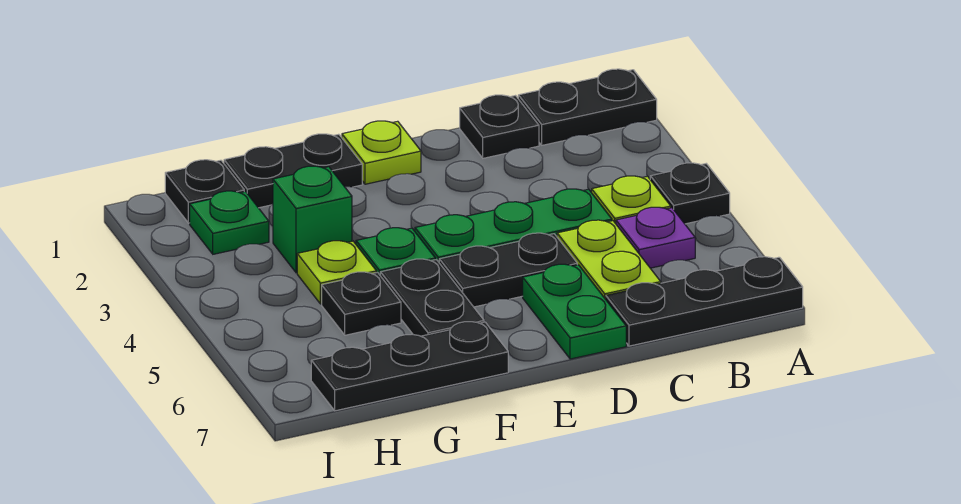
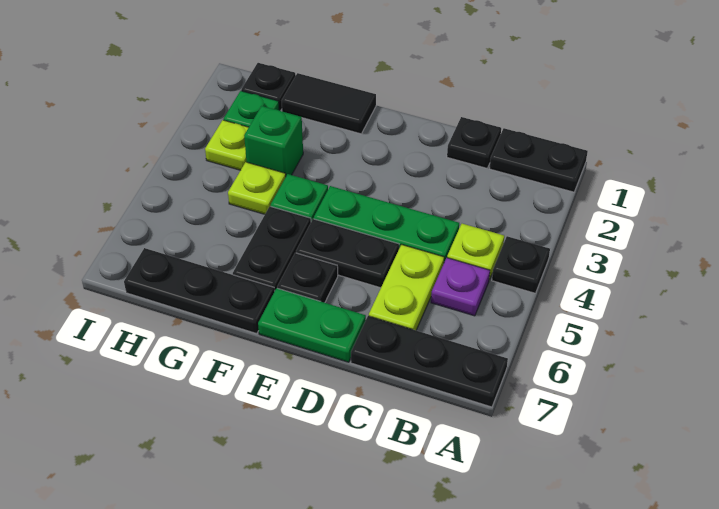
green plate D6:D7 level 1 -> green plate D7:E7 level 1
lime plate E1 level 1 -> lime plate H3 level 1
black plate F1:G1 level 1 -> black tile F1:G1 level 1
black plate G5 level 1 -> black plate E6 level 1

